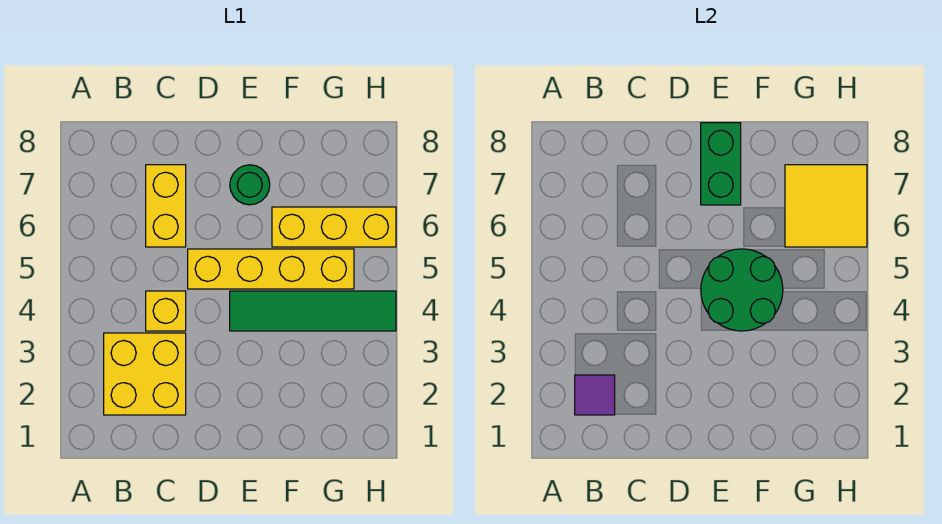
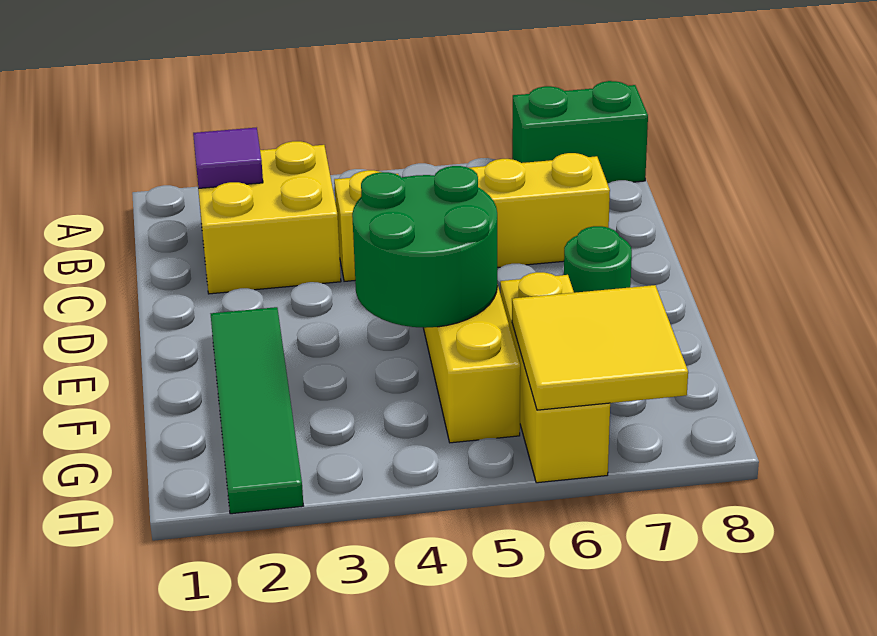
green tile E4:H4 level 1 -> green tile E2:H2 level 1
green brick E7:E8 level 2 -> green brick A7:A8 level 1

